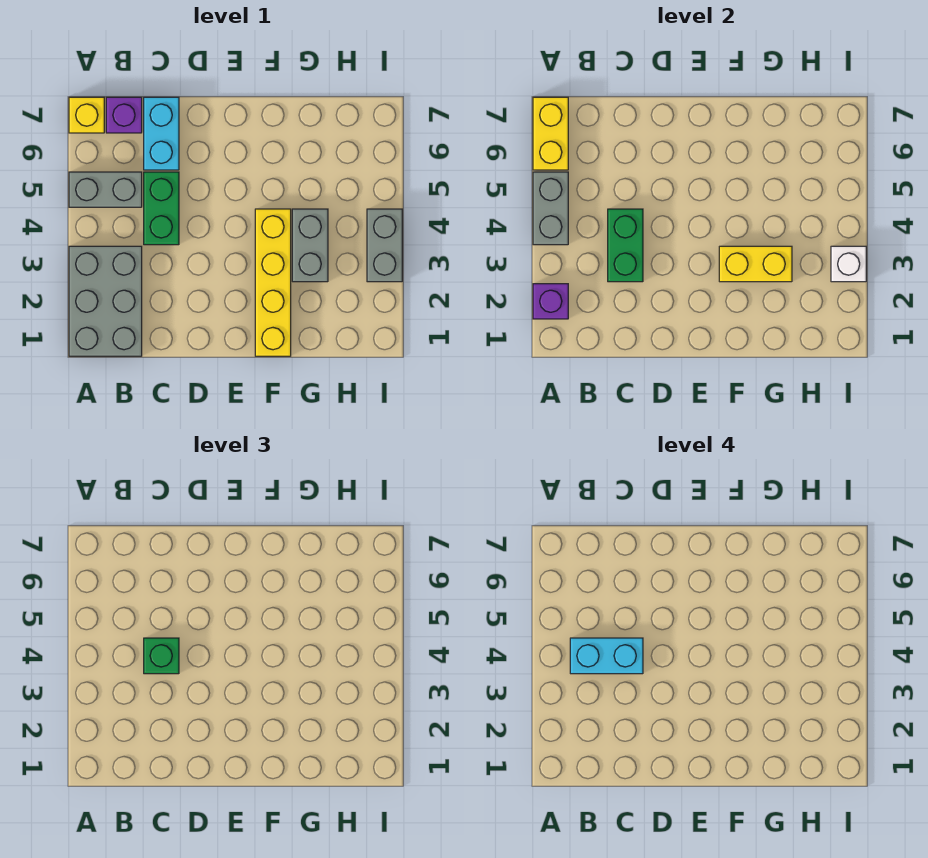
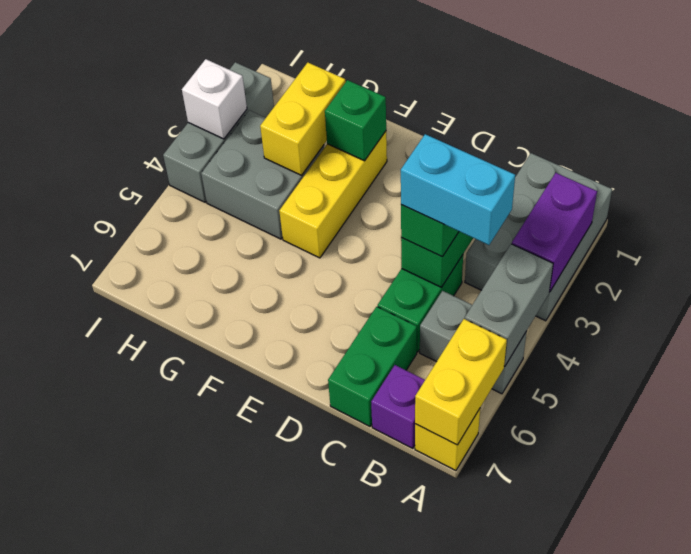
purple brick A2 level 2 -> purple brick A2:A3 level 2
cyan brick C6:C7 level 1 -> green brick C6:C7 level 1
yellow brick F1:F4 level 1 -> yellow brick F2:F4 level 1
none -> green brick F2 level 2
yellow brick F3:G3 level 2 -> yellow brick G2:G3 level 2
grey brick G3:G4 level 1 -> grey brick G3:H4 level 1
grey brick I3:I4 level 1 -> grey brick I2:I4 level 1

